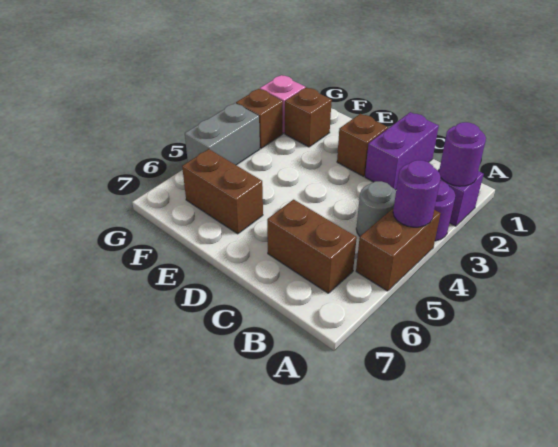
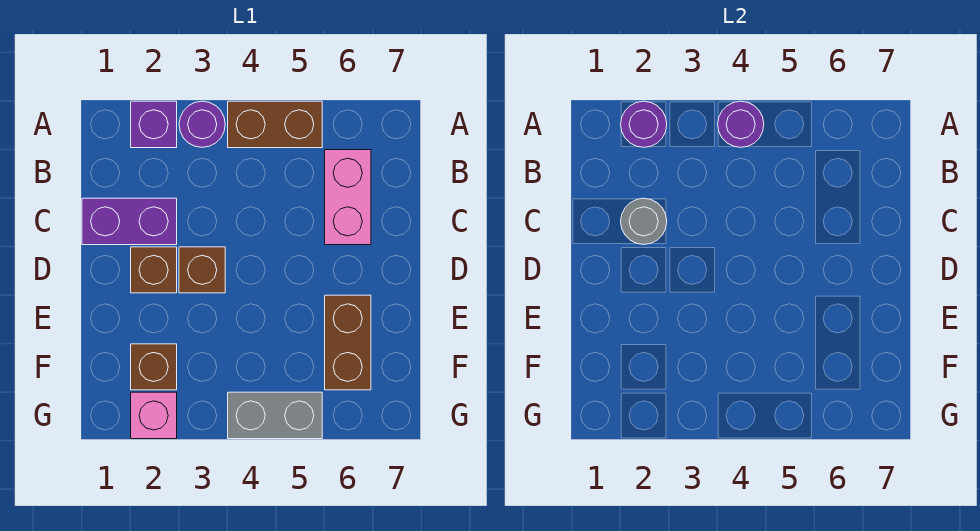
grey round brick B4 level 1 -> grey round brick C2 level 2
brown brick B6:C6 level 1 -> pink brick B6:C6 level 1
brown brick G3 level 1 -> brown brick D3 level 1

